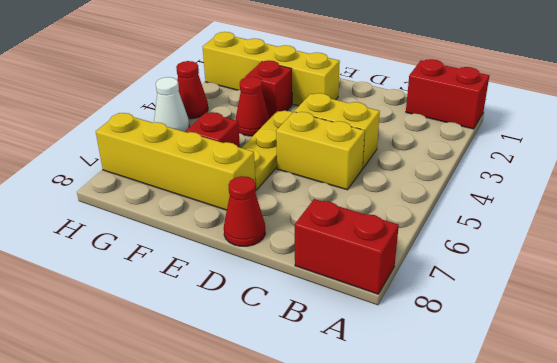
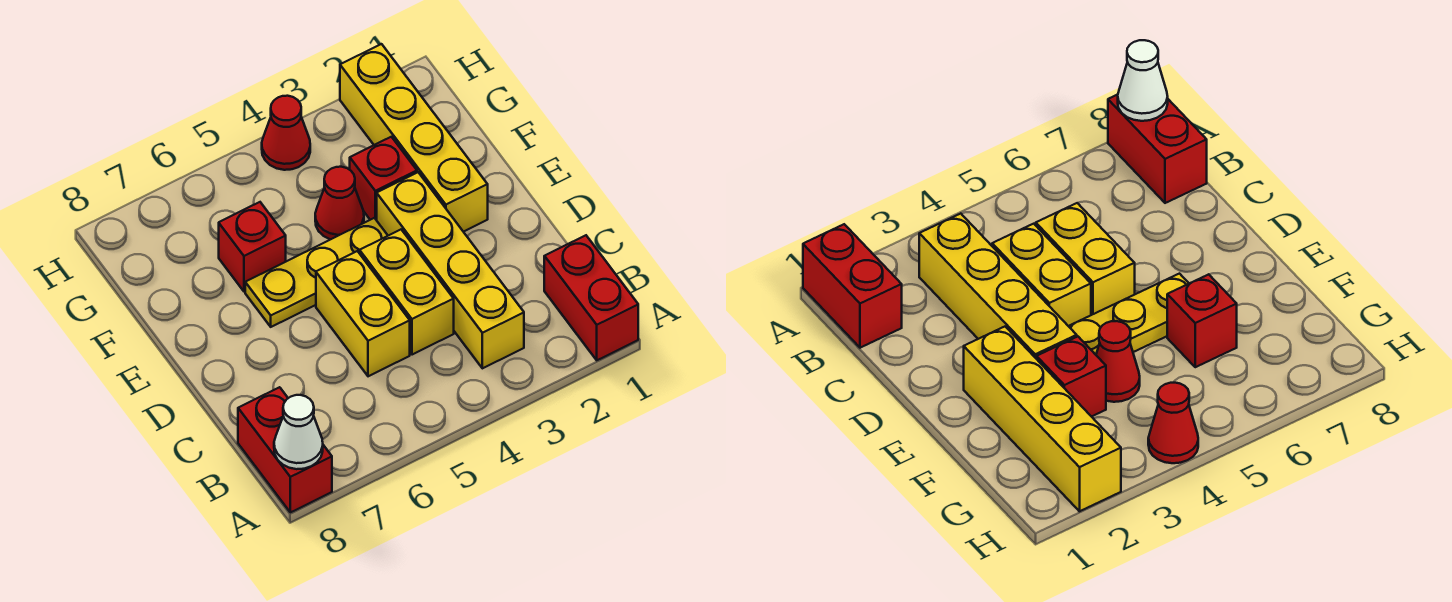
red cone D8 level 1 -> none
yellow brick E7:H7 level 1 -> yellow brick B3:E3 level 1
white cone H5 level 1 -> white cone A8 level 2

